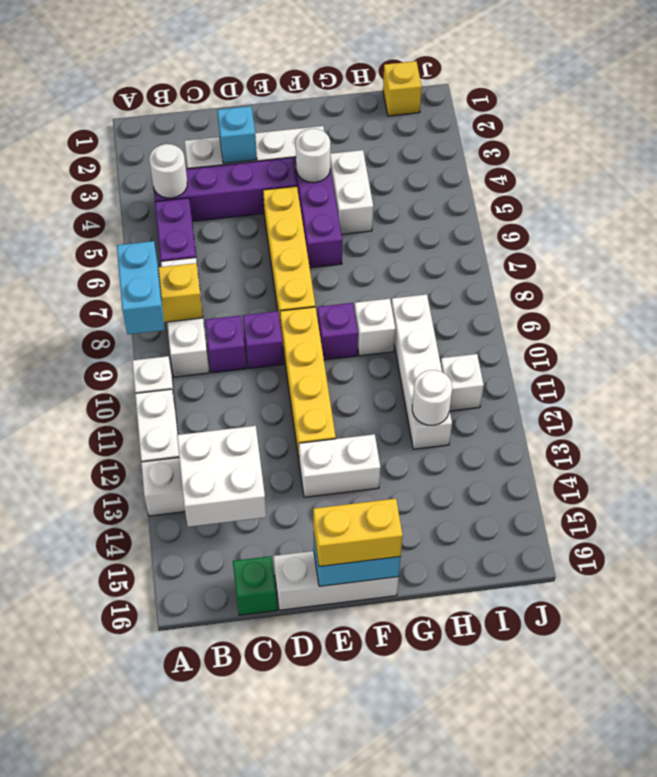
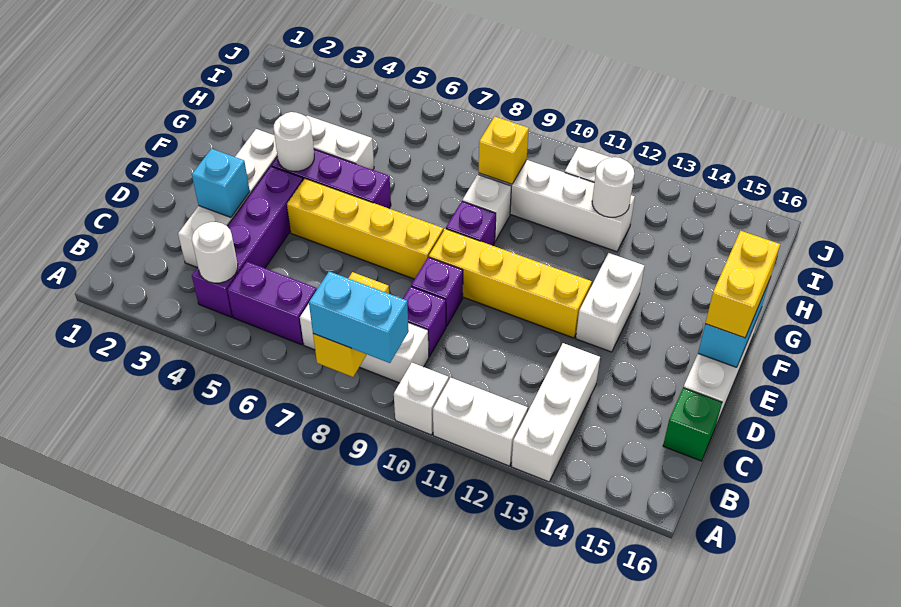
white brick B13:C14 level 2 -> none
yellow brick I1 level 1 -> yellow brick H9 level 2

